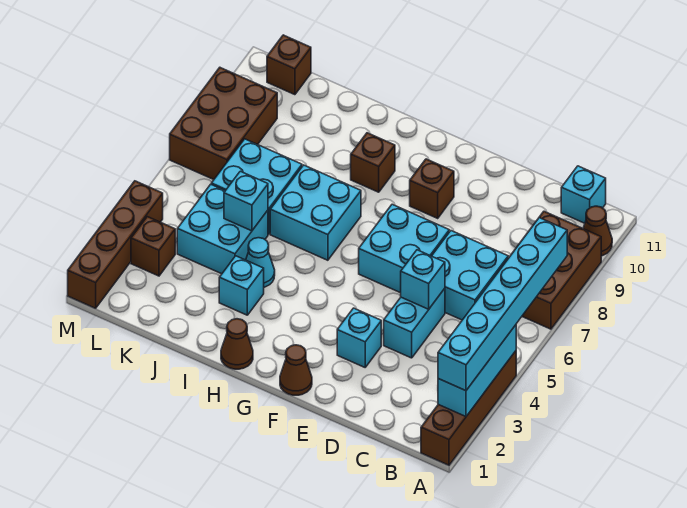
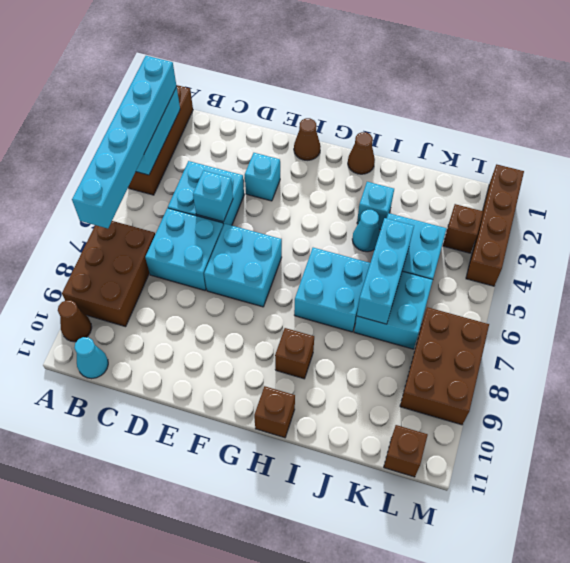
cyan brick B11 level 1 -> cyan cone B11 level 1
cyan brick D4:D5 level 1 -> cyan brick C4:D5 level 1
brown brick F9 level 1 -> brown brick H11 level 1
cyan brick J5 level 2 -> cyan brick J5:J7 level 2

